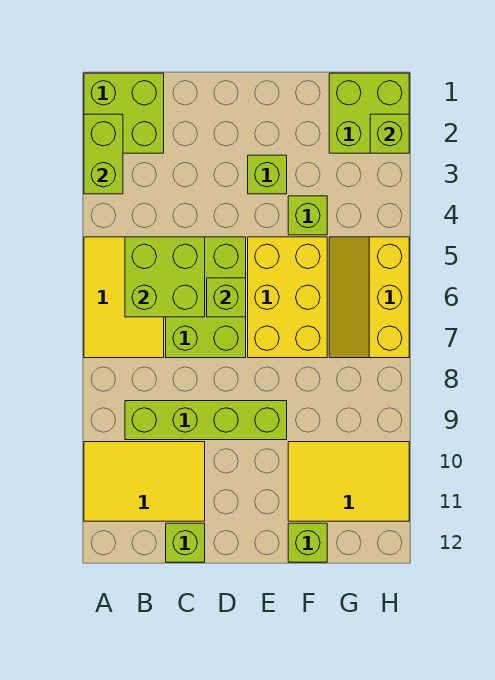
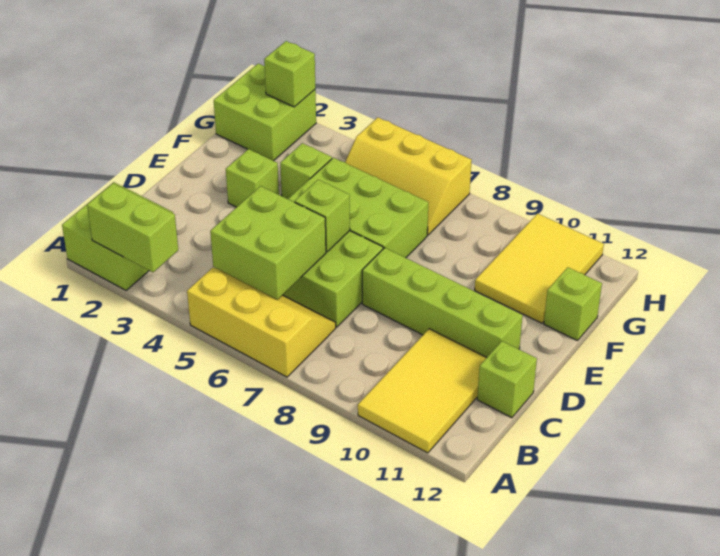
yellow tile A5:B7 level 1 -> yellow slope A5:B7 level 1 top A
lime brick B9:E9 level 1 -> lime brick D8:D11 level 1
yellow brick E5:F7 level 1 -> lime brick E5:F7 level 1

